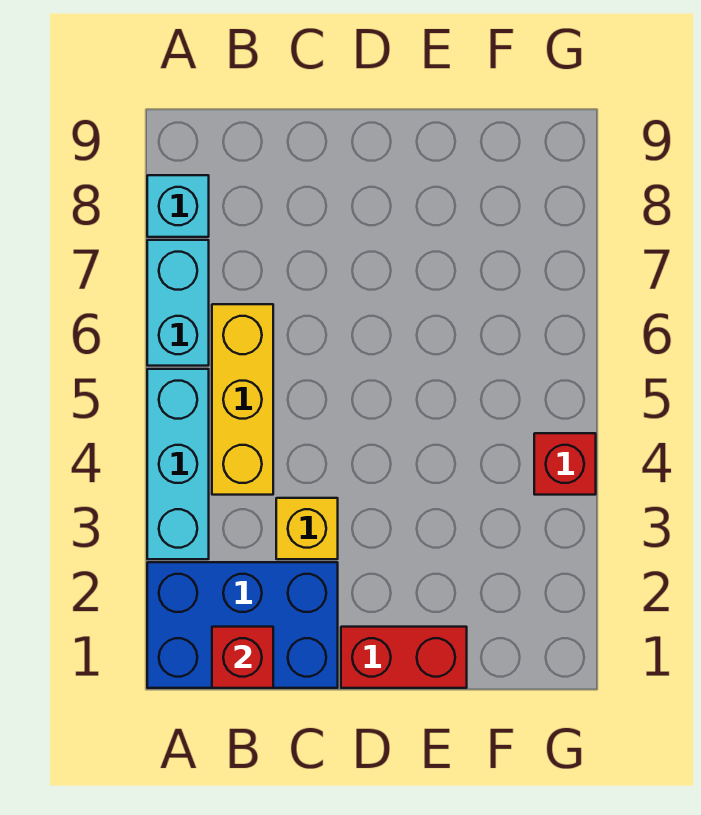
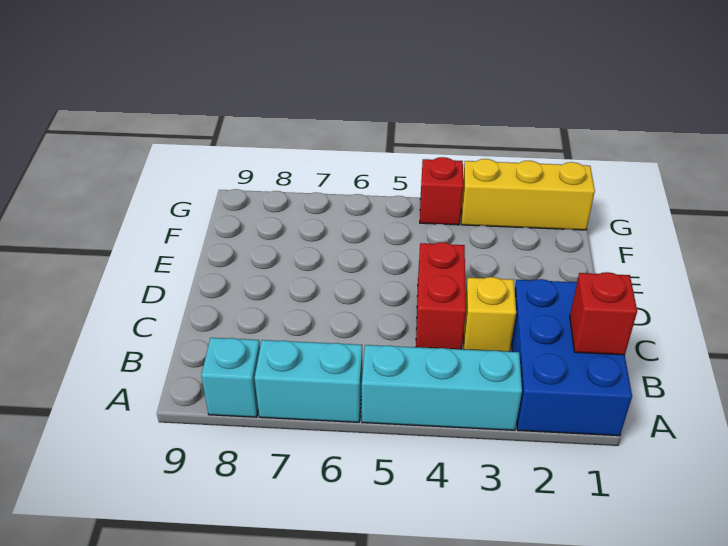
yellow brick B4:B6 level 1 -> yellow brick G1:G3 level 1
red brick D1:E1 level 1 -> red brick C4:D4 level 1

